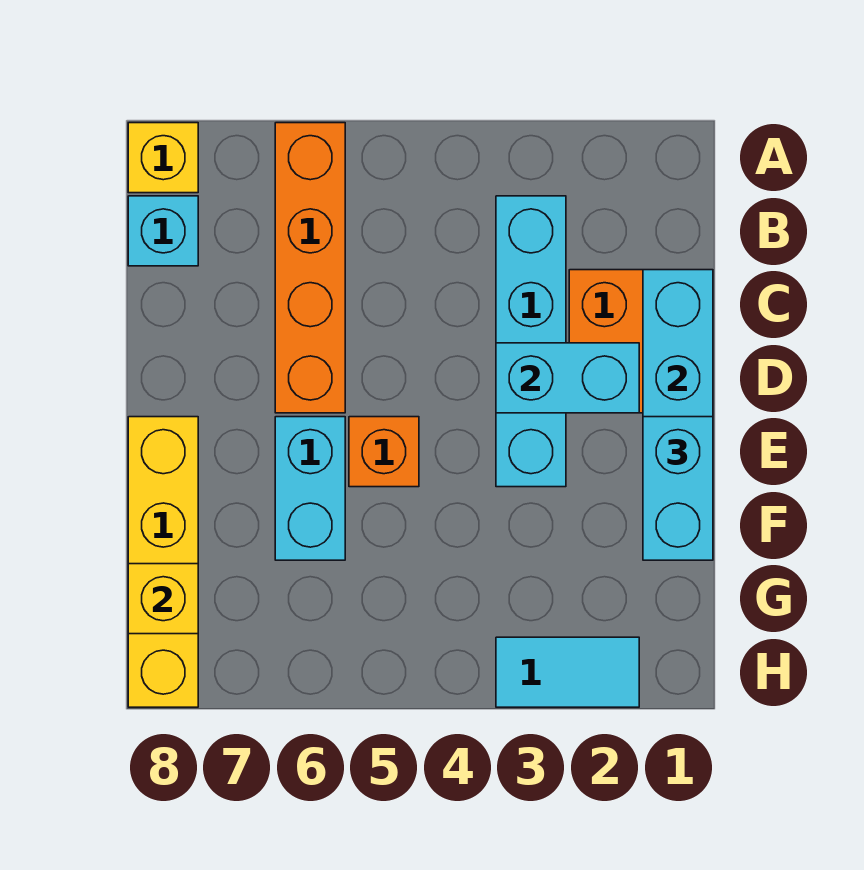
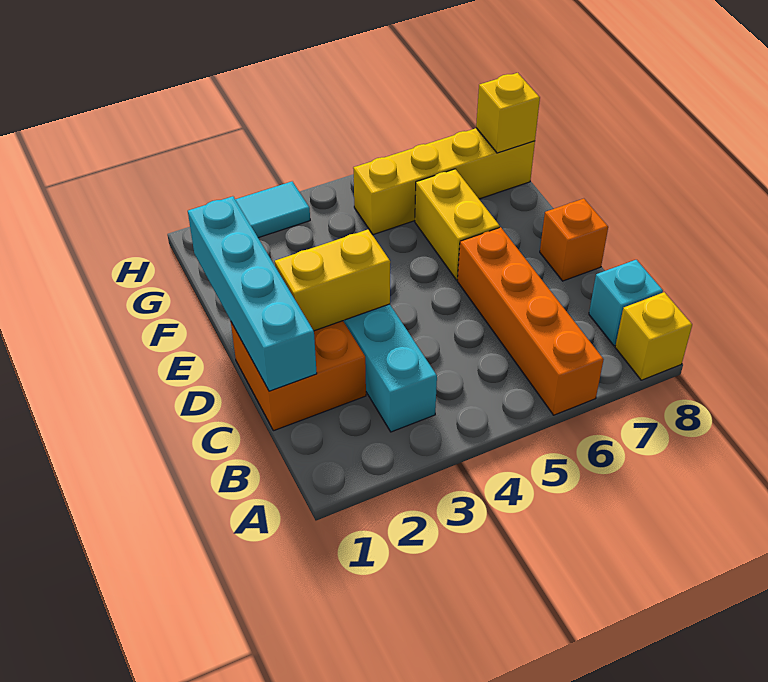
cyan brick D2:D3 level 2 -> yellow brick D2:D3 level 2
cyan brick E1:F1 level 3 -> none
orange brick E5 level 1 -> orange brick D8 level 1
cyan brick E6:F6 level 1 -> yellow brick E6:F6 level 1
yellow brick E8:H8 level 1 -> yellow brick G5:G8 level 1

